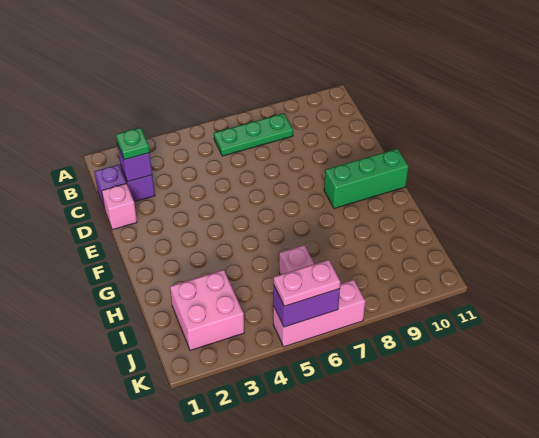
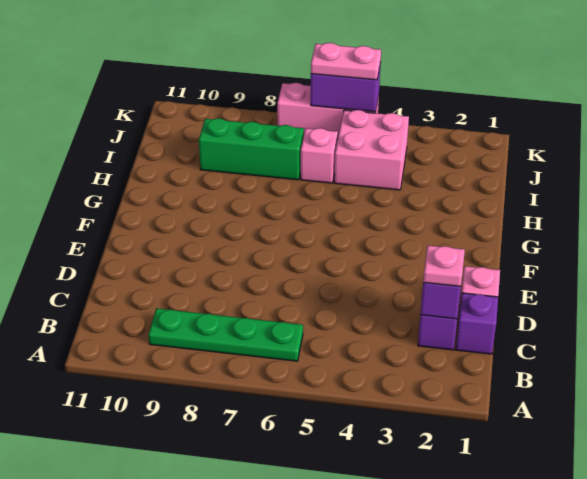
green plate B6:B8 level 1 -> green plate B6:B9 level 1
green plate C2 level 3 -> pink plate C2 level 3
green brick F9:F11 level 1 -> green brick I7:I9 level 1
pink brick I2:J3 level 1 -> pink brick I4:J5 level 1

